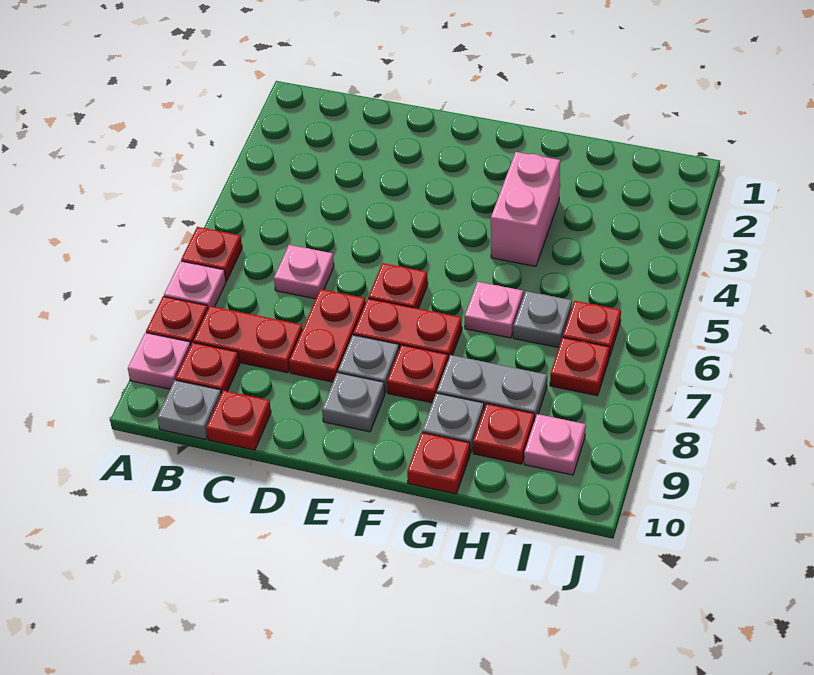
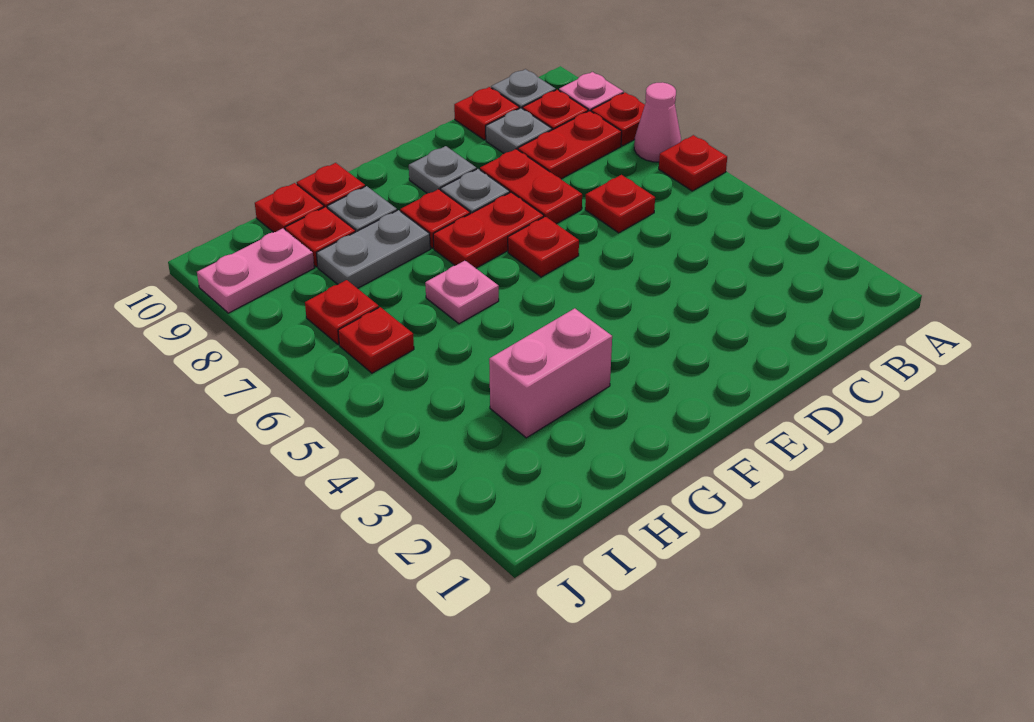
pink plate A7 level 1 -> pink cone A7 level 1
pink plate C6 level 1 -> red plate C6 level 1
pink brick G3:G4 level 1 -> pink brick G3:H3 level 1
grey plate H6 level 1 -> grey plate C9 level 1
none -> red plate H10 level 1
pink plate I9 level 1 -> pink plate I9:J9 level 1

